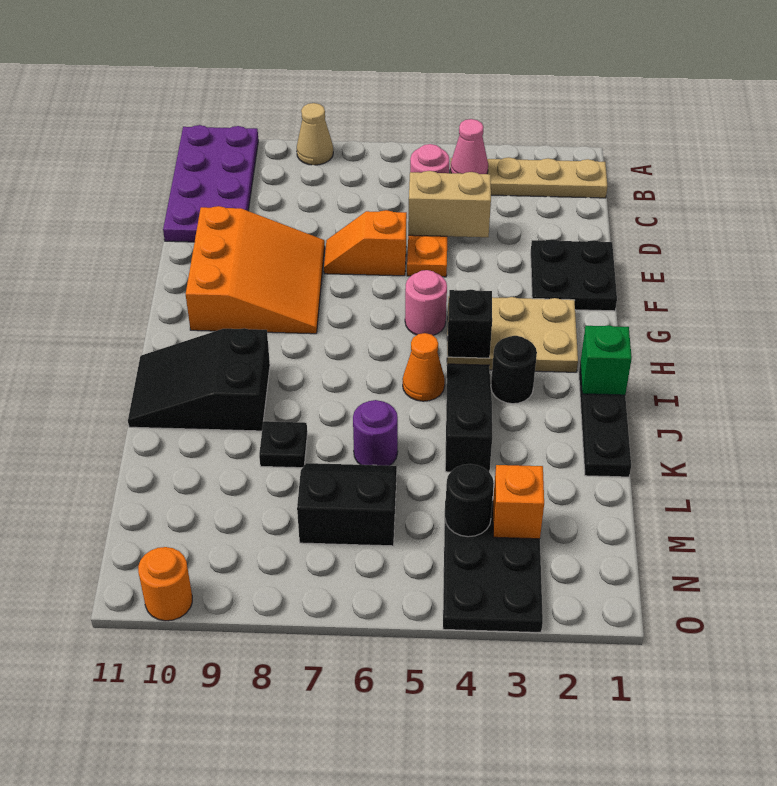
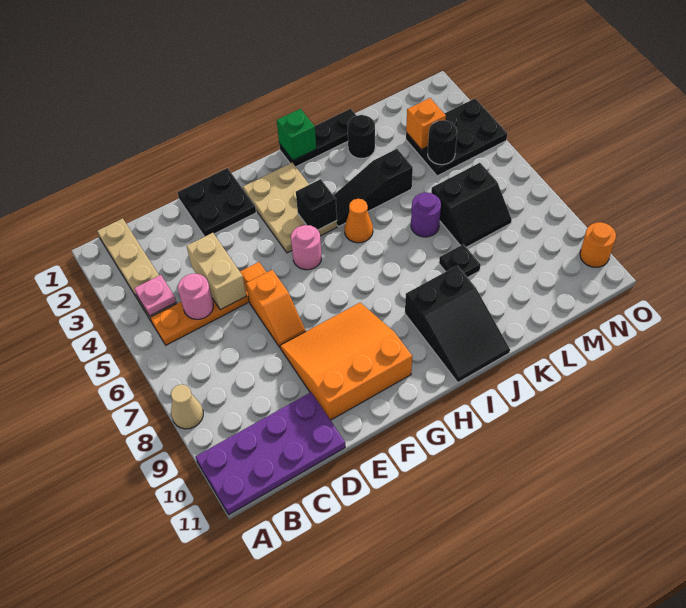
pink cone B4 level 2 -> pink plate B4 level 2
black round brick I3 level 1 -> black round brick K2 level 1
black slope L6:M7 level 1 top M -> black slope L6:M7 level 1 top 6

